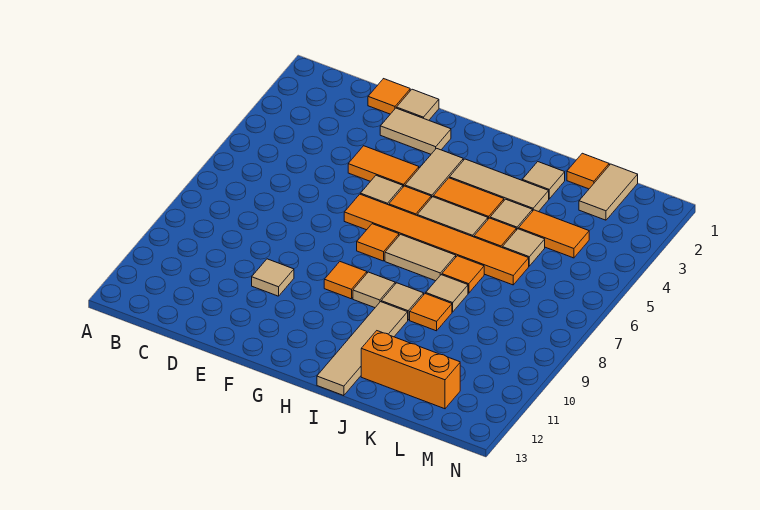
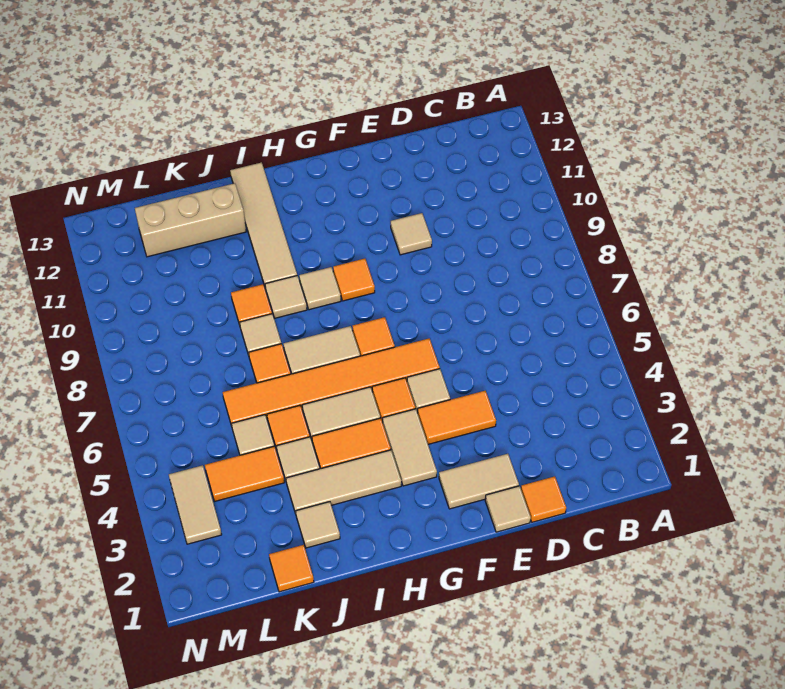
orange brick J12:L12 level 1 -> tan brick J12:L12 level 1
tan tile L1:L2 level 1 -> tan tile M3:M4 level 1

